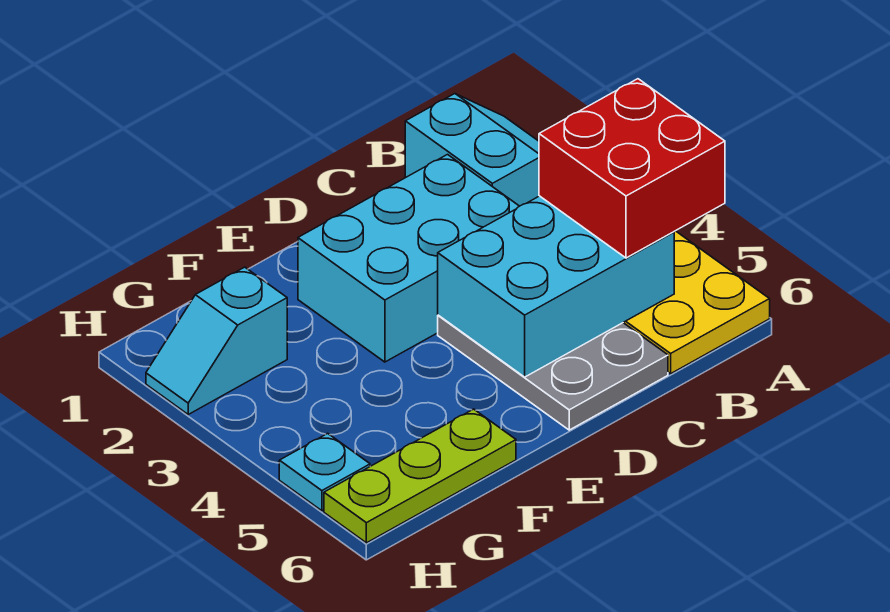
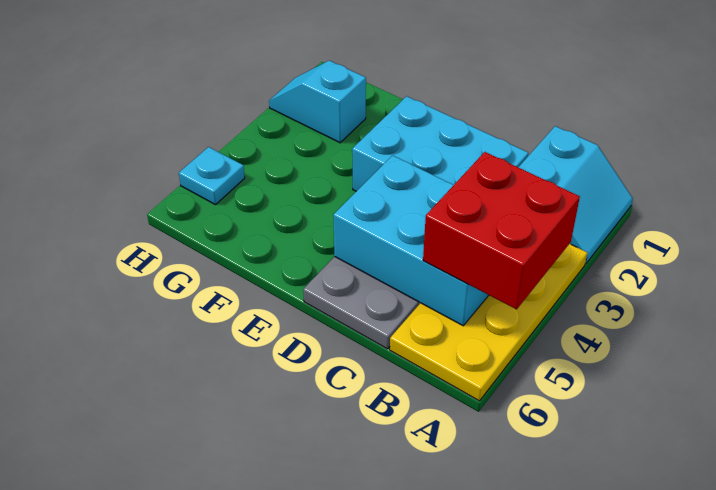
lime plate F6:H6 level 1 -> none

